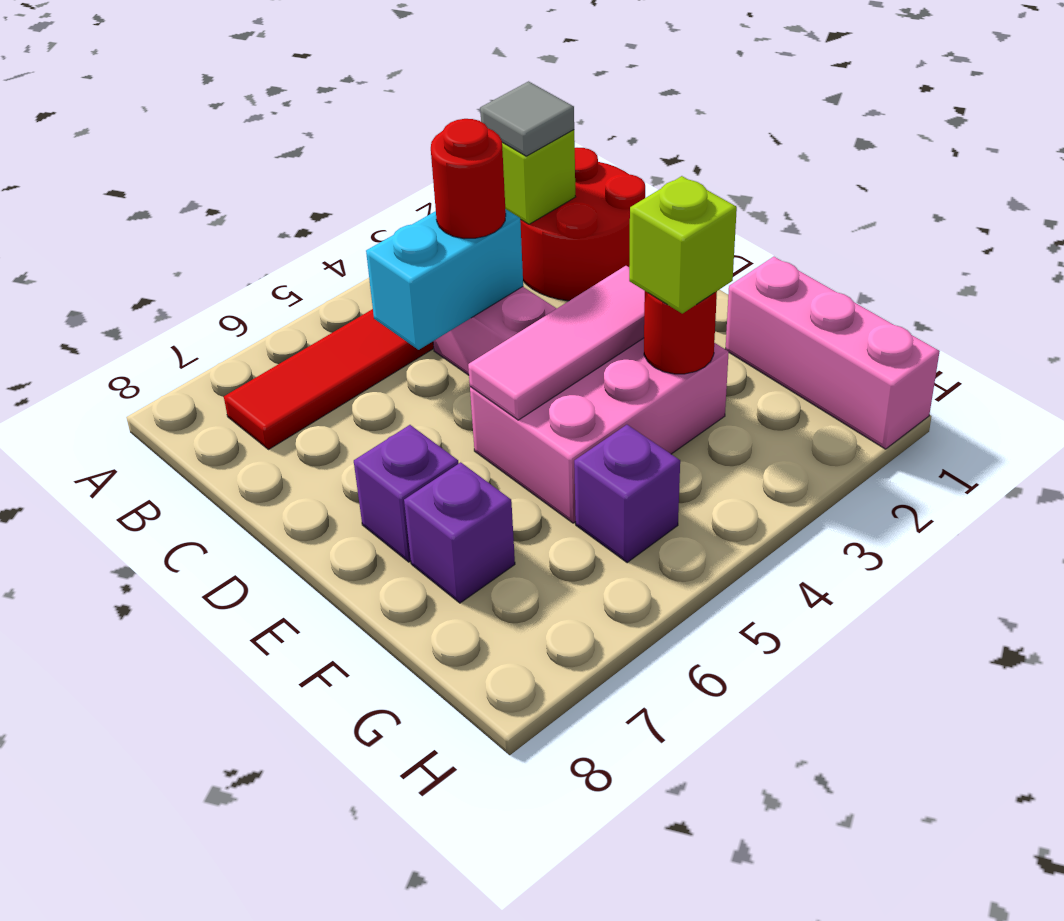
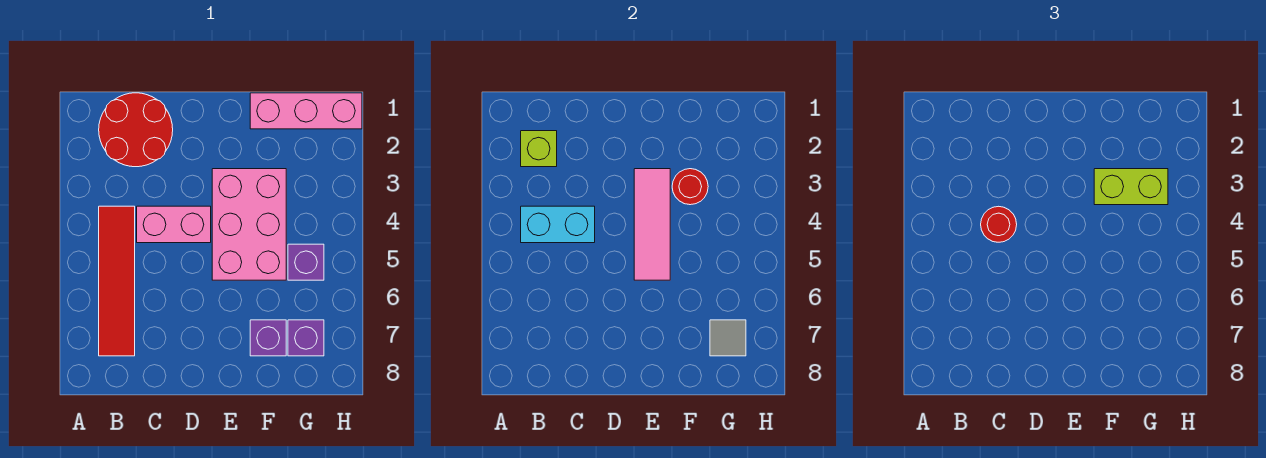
grey tile B2 level 3 -> grey tile G7 level 2
cyan brick C4:C5 level 2 -> cyan brick B4:C4 level 2
purple brick E7 level 1 -> purple brick G7 level 1
lime brick F3 level 3 -> lime brick F3:G3 level 3

